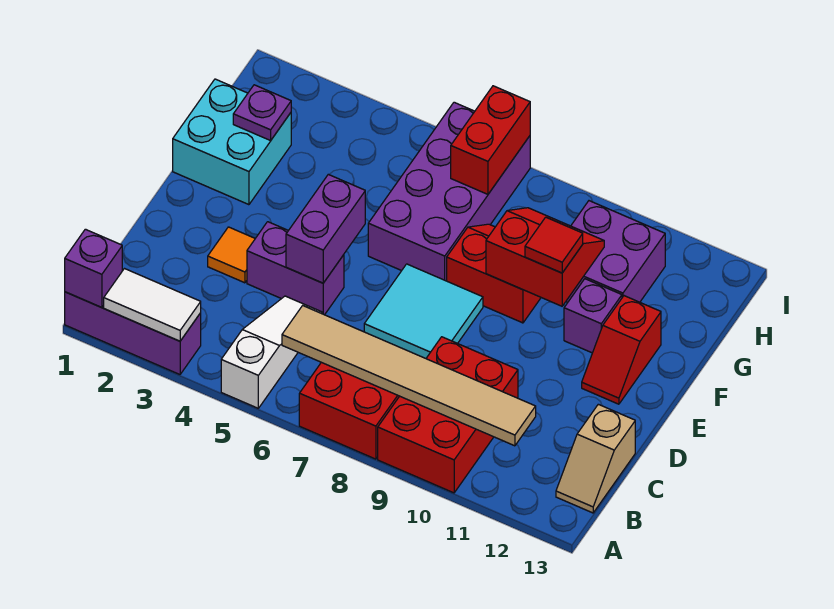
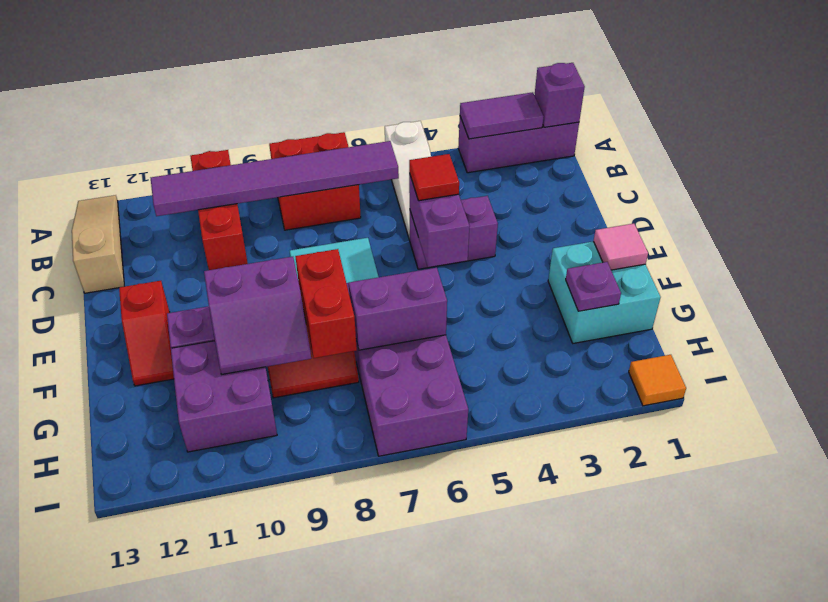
white tile A2:A3 level 2 -> purple tile A2:A3 level 2
red brick A9:C10 level 1 -> red brick A10:C10 level 1
tan tile B6:B11 level 2 -> purple tile B6:B11 level 2
tan slope B13:C13 level 1 top C -> tan slope A13:C13 level 1 top C
orange tile D3 level 1 -> orange tile I1 level 1
red slope E12:F12 level 1 top F -> red slope E12:F12 level 1 top E
none -> pink tile F1 level 2
red slope F9:G10 level 2 top F -> purple slope F9:G10 level 2 top F
red tile F10 level 3 -> red tile D5 level 3
none -> purple brick G6:G7 level 2
red brick H7:I7 level 2 -> red brick F8:G8 level 2

